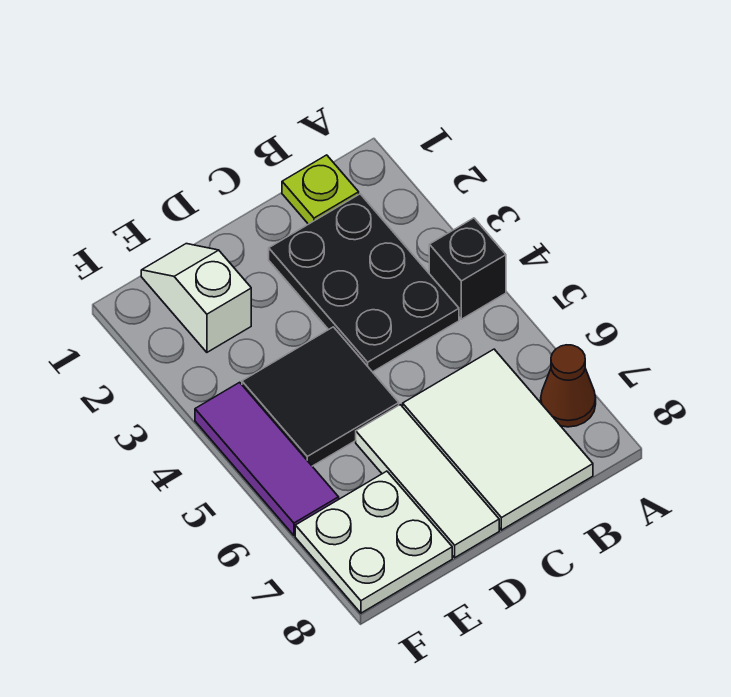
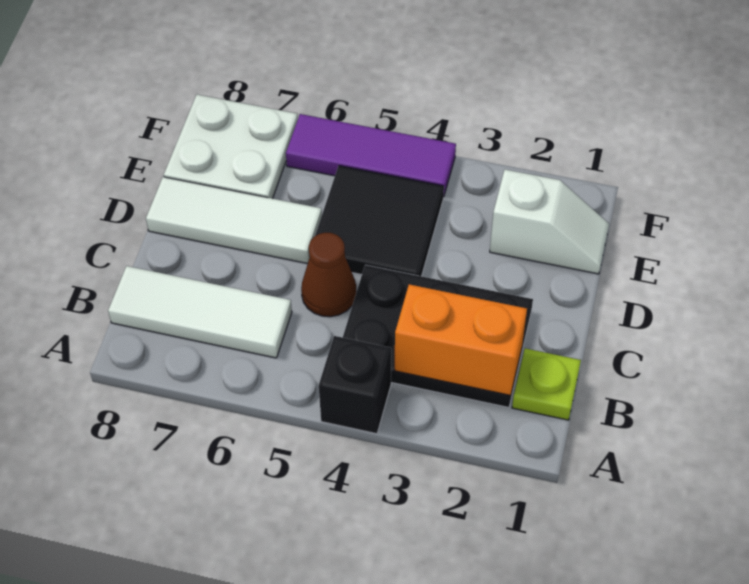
brown cone A7 level 1 -> brown cone C5 level 1
none -> orange brick B2:B3 level 2
white tile B6:C8 level 1 -> white tile B6:B8 level 1

